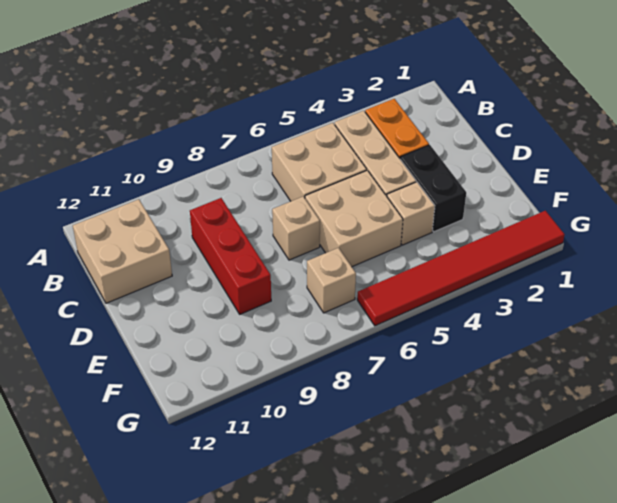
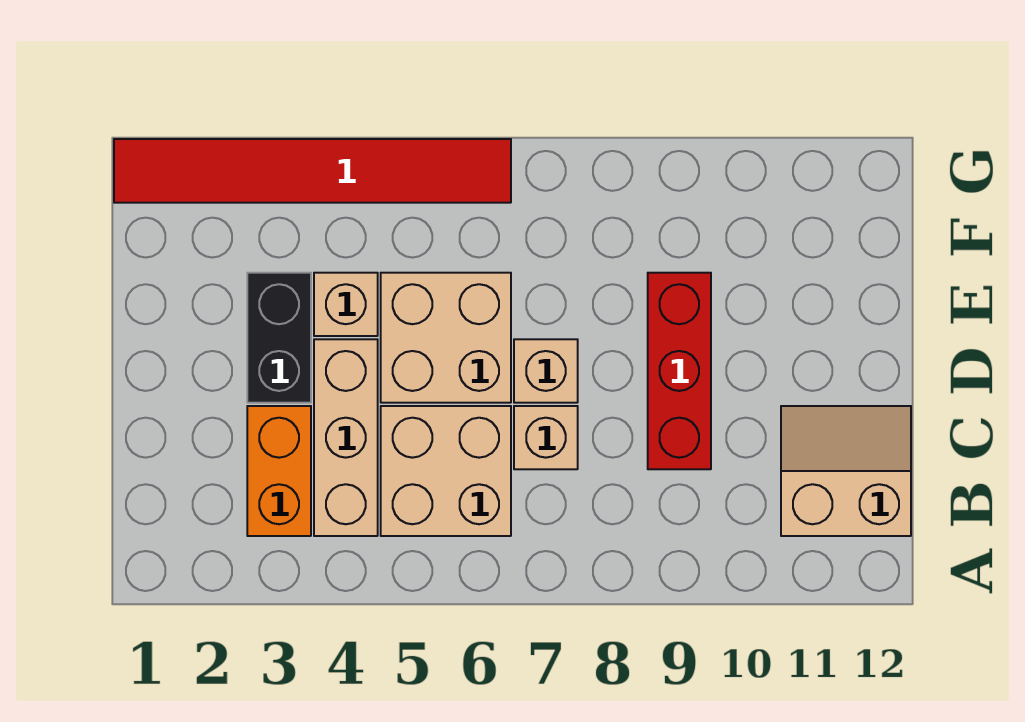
tan brick B11:C12 level 1 -> tan slope B11:C12 level 1 top B
tan brick F7 level 1 -> tan brick C7 level 1

